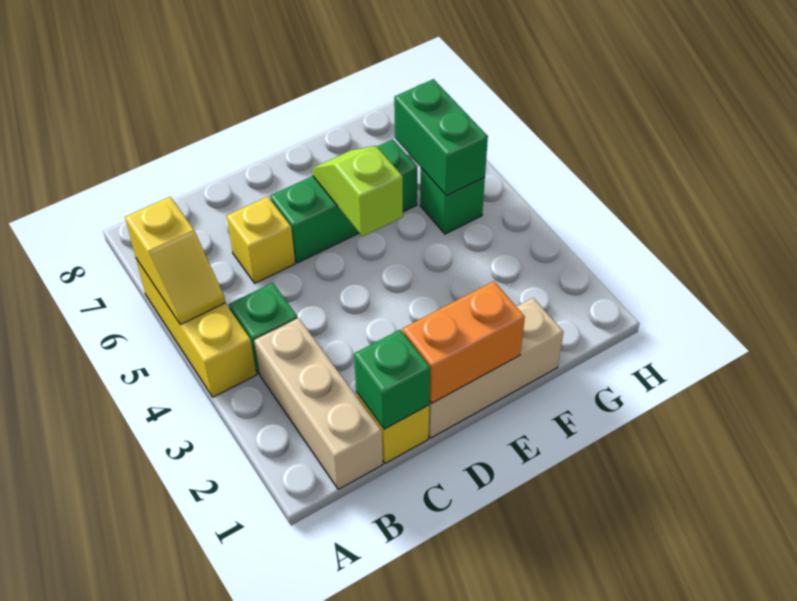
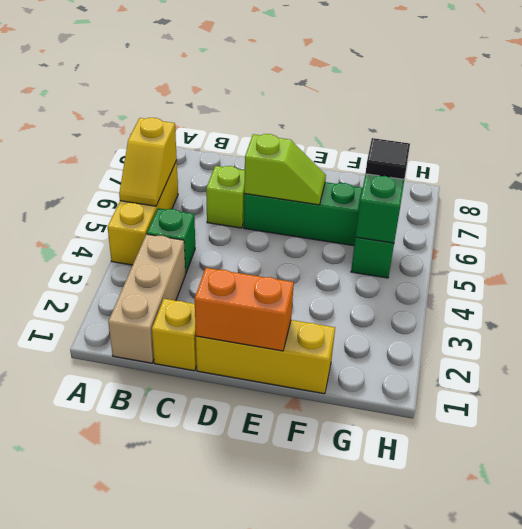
green brick C1 level 2 -> none
yellow brick C6 level 1 -> lime brick C6 level 1
tan brick D1:F1 level 1 -> yellow brick D1:F1 level 1
lime slope E5:E6 level 2 top 5 -> lime slope D6:E6 level 2 top D
none -> black tile G6 level 3

